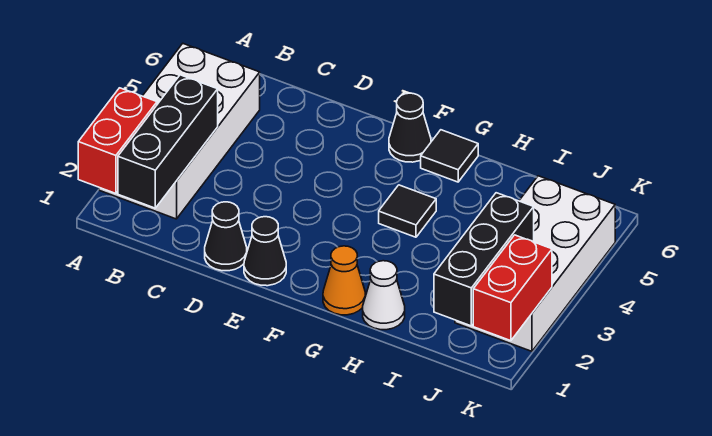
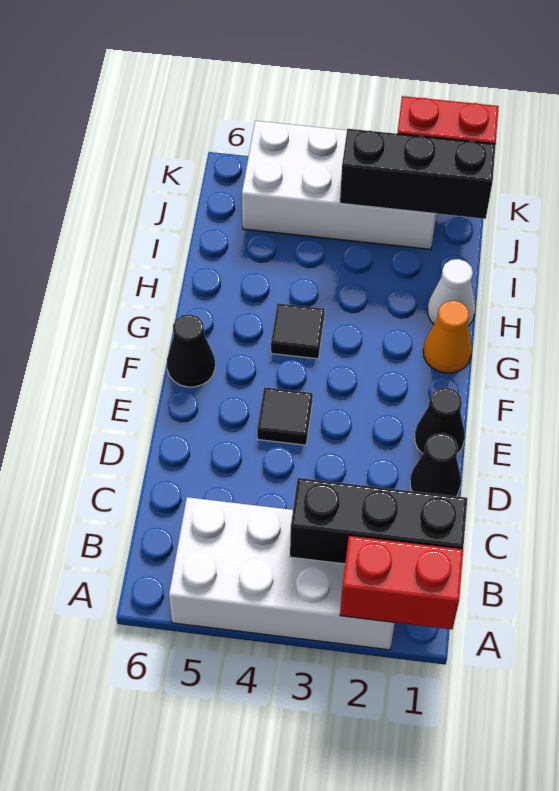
black tile G6 level 1 -> black tile E4 level 1

